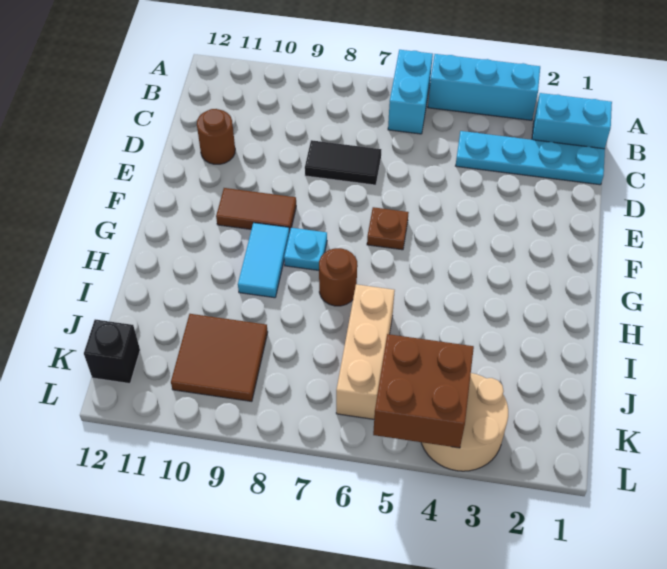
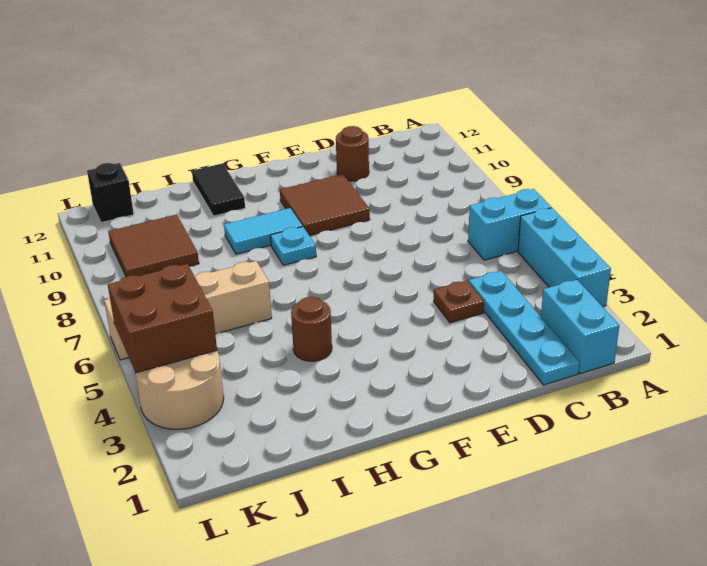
black tile D7:D8 level 1 -> black tile H11:H12 level 1
brown plate F6 level 1 -> brown plate D4 level 1
brown tile F9:F10 level 1 -> brown tile E9:F10 level 1
brown round brick H7 level 1 -> brown round brick H4 level 1
tan brick I6:K6 level 1 -> tan brick I6:L6 level 1

